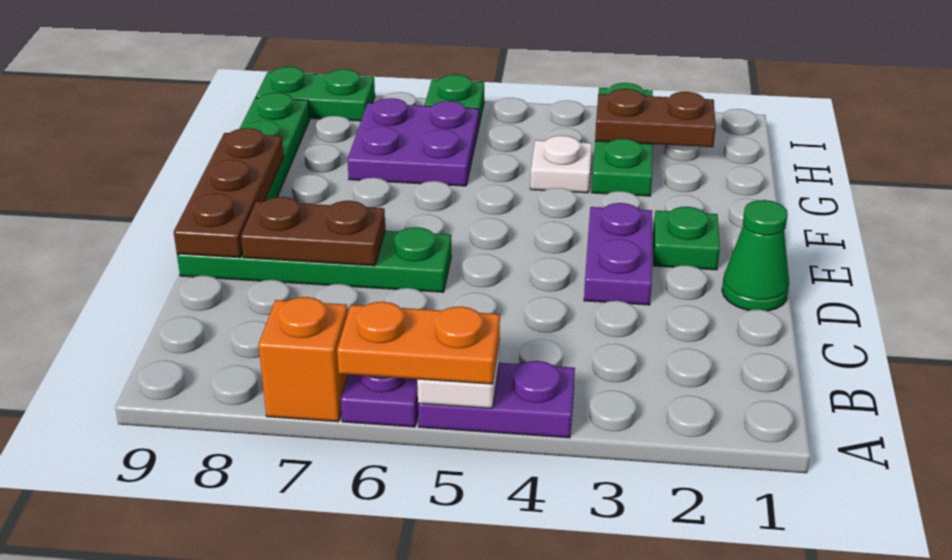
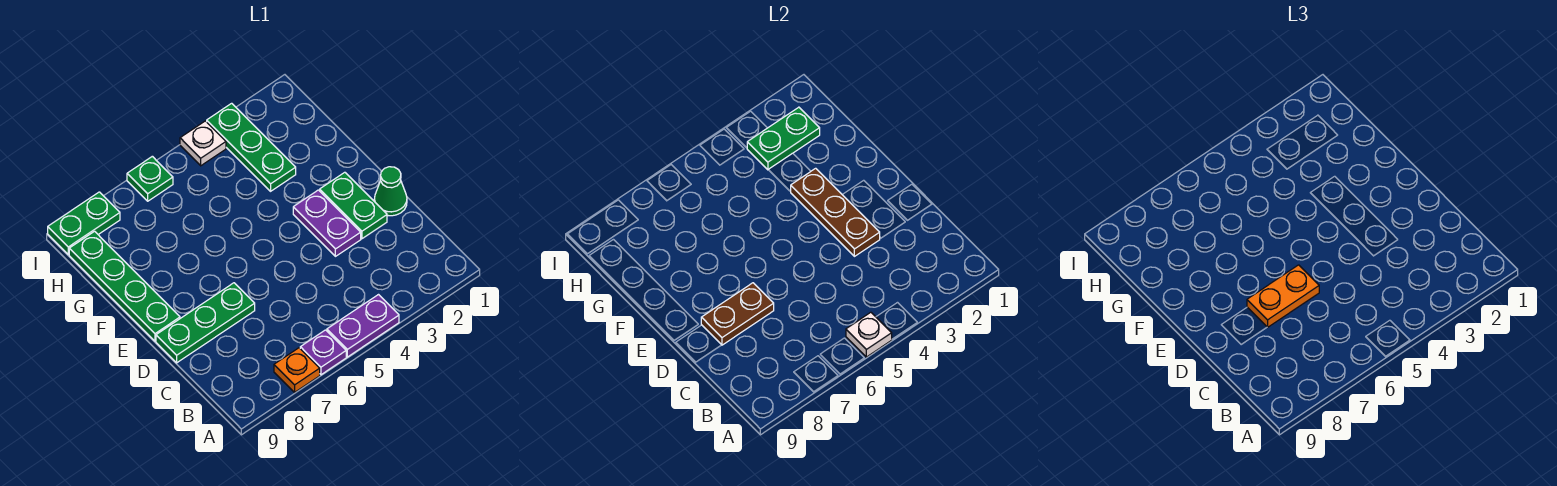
orange plate A5:A6 level 3 -> orange plate D6:D7 level 3
orange brick A7 level 1 -> orange plate A7 level 1
green plate D6:D9 level 1 -> green plate D7:D9 level 1
brown plate D9:F9 level 2 -> brown plate D3:F3 level 2
green plate E2 level 1 -> green plate D2:E2 level 1
white plate G4 level 1 -> white plate I4 level 1
purple plate G6:H7 level 1 -> none
brown plate H2:H3 level 2 -> green plate H2:H3 level 2

